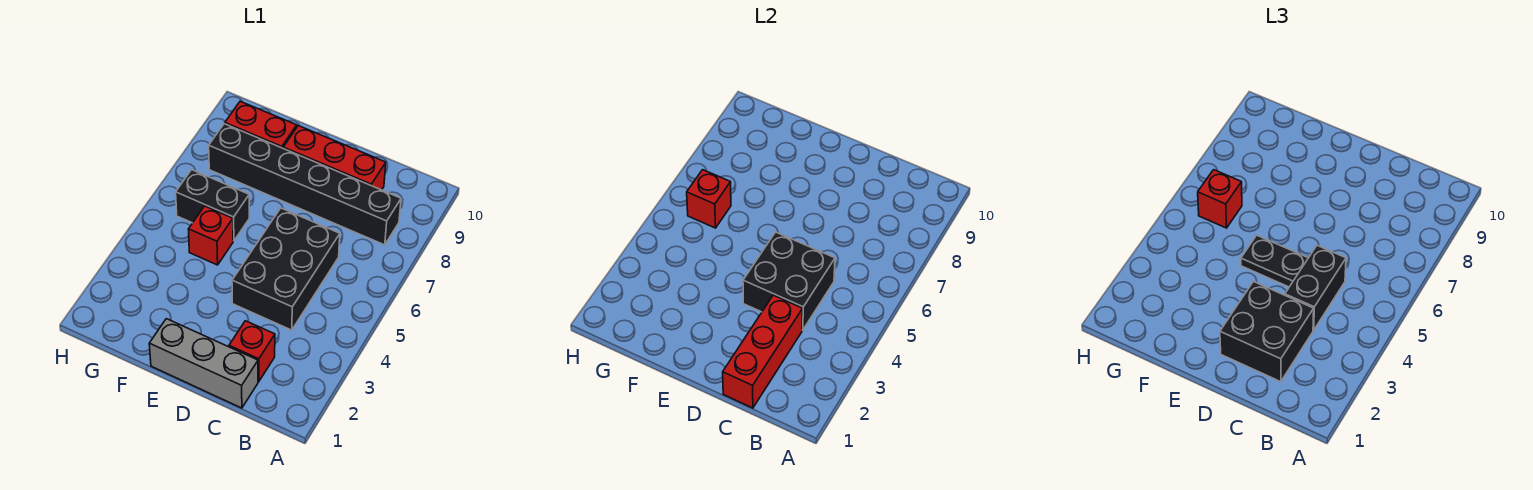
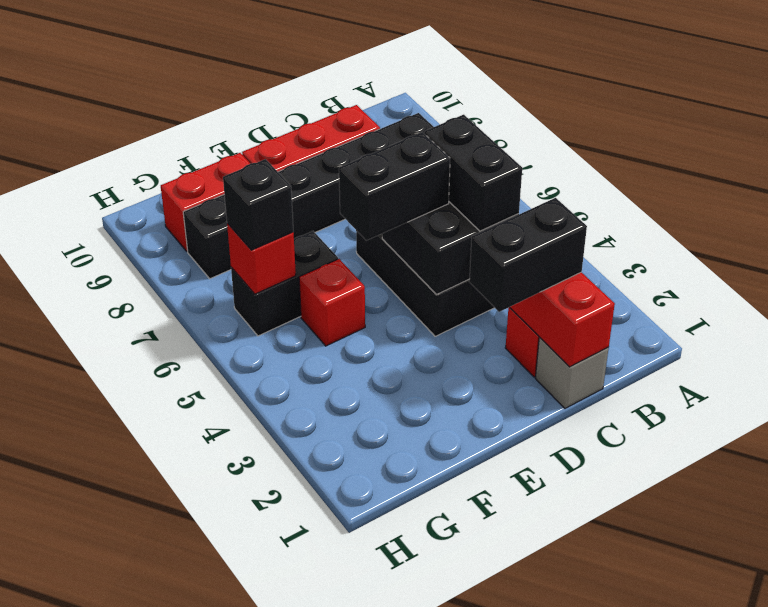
grey brick C1:E1 level 1 -> grey brick C1 level 1
black brick C2:D3 level 3 -> black brick C2:D2 level 3
black plate D5:E5 level 3 -> black brick D5:E5 level 3
red brick G6 level 3 -> black brick G6 level 3

